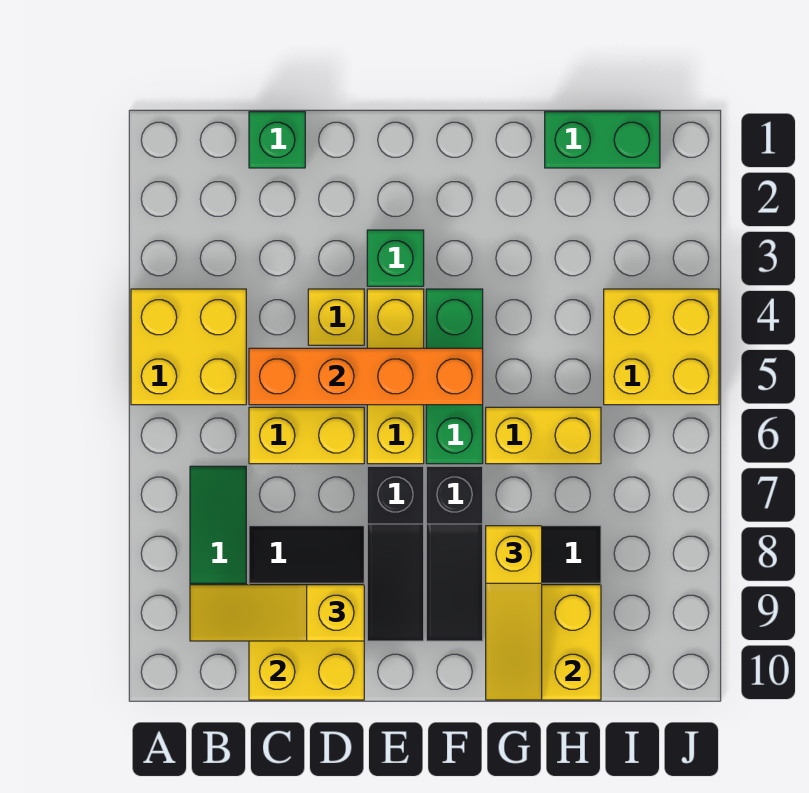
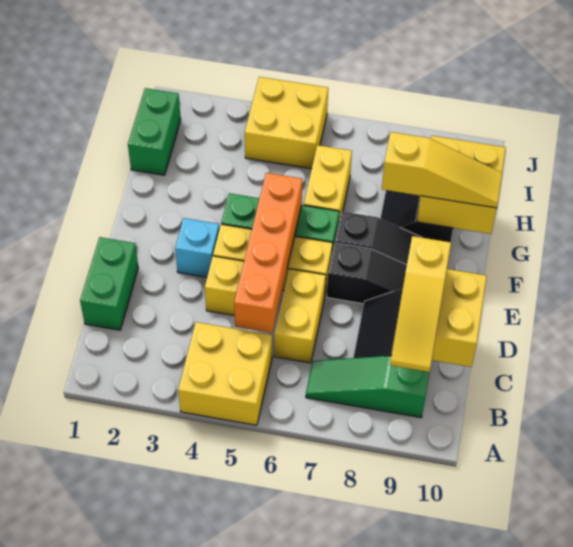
green brick C1 level 1 -> green brick C1:D1 level 1
green brick E3 level 1 -> cyan brick E3 level 1

